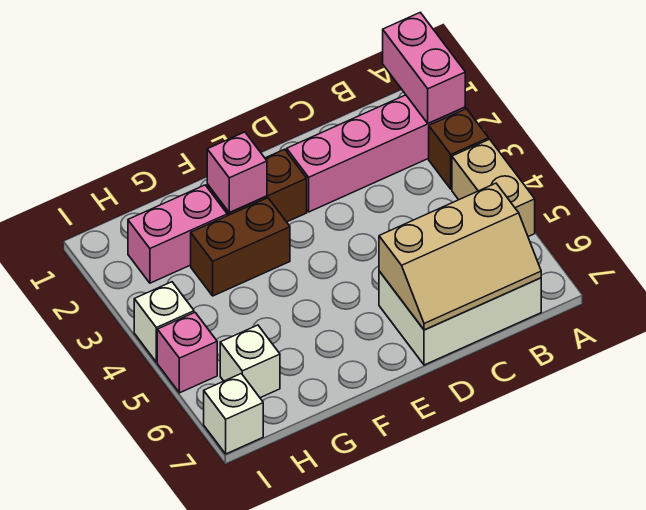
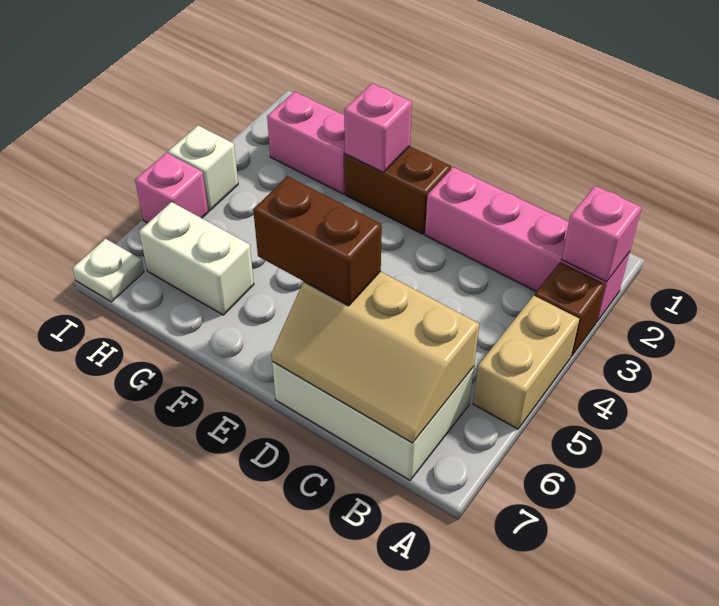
pink brick A1:A2 level 2 -> pink brick A2 level 2
brown brick F3:G3 level 1 -> brown brick D6:E6 level 3
white brick H6 level 1 -> white brick G6:H6 level 1
white brick I7 level 1 -> white plate I7 level 1

